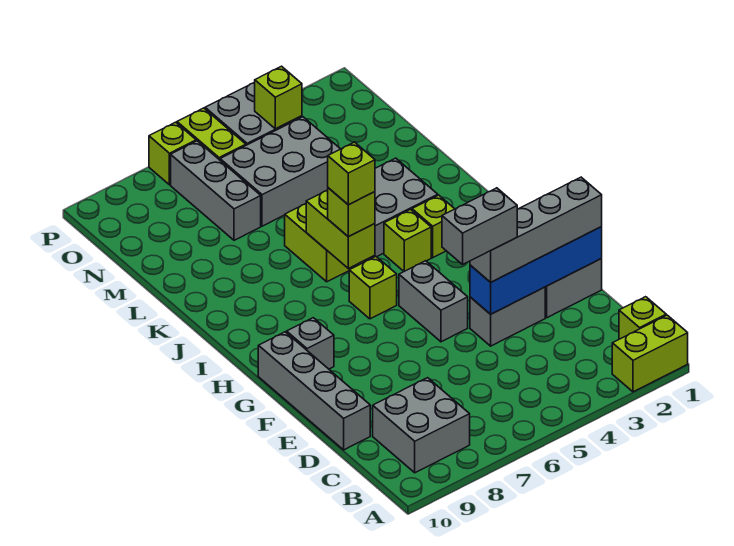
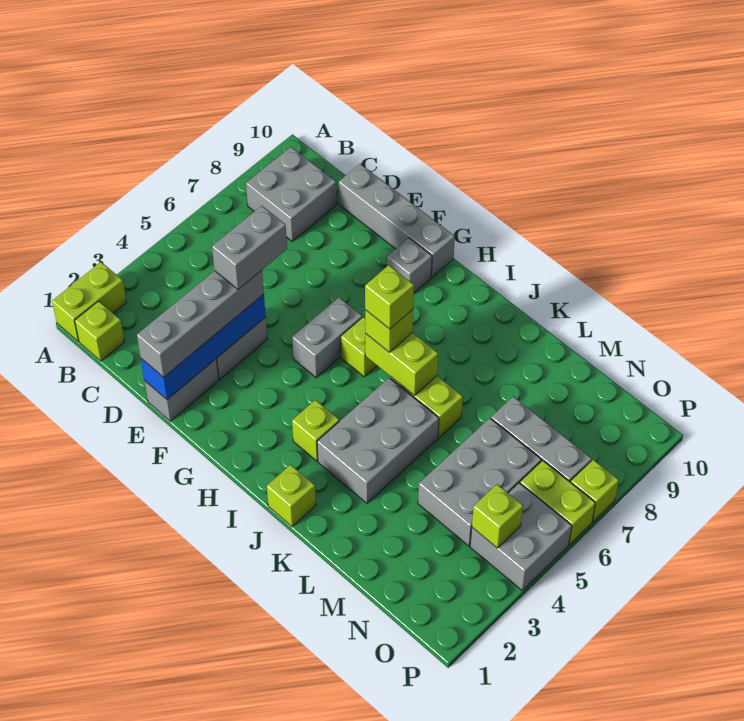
grey brick F5:G5 level 1 -> grey brick G5:G6 level 1
lime brick I4 level 1 -> lime brick J1 level 1

